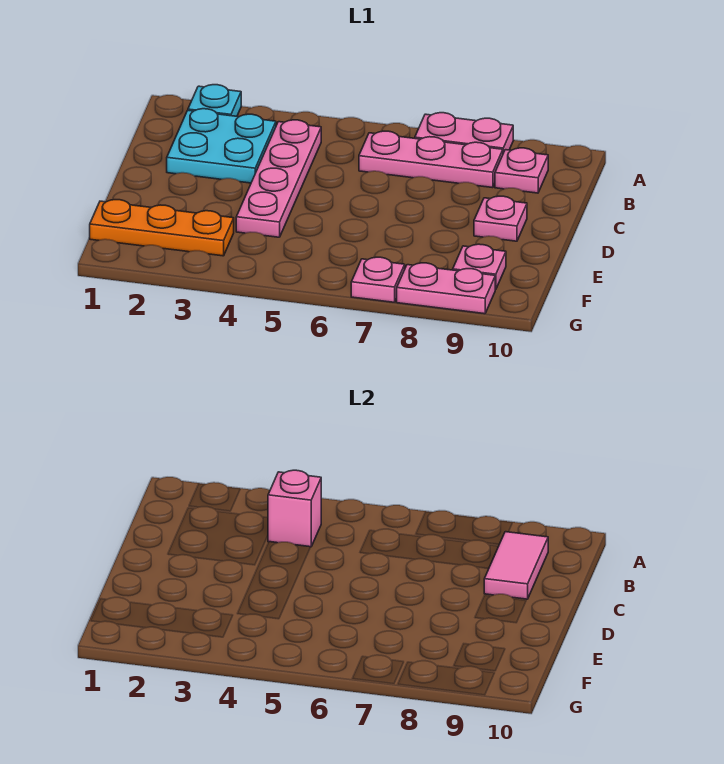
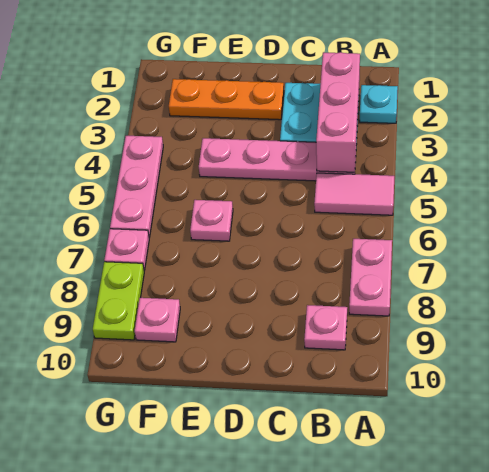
pink brick B4 level 2 -> pink brick B2:B4 level 2
pink plate B6:B8 level 1 -> pink plate G4:G6 level 1
pink tile B9:C9 level 2 -> pink tile A5:B5 level 1
pink plate D9 level 1 -> pink plate E6 level 1
orange plate F1:F3 level 1 -> orange plate D2:F2 level 1
pink plate G8:G9 level 1 -> lime plate G8:G9 level 1

